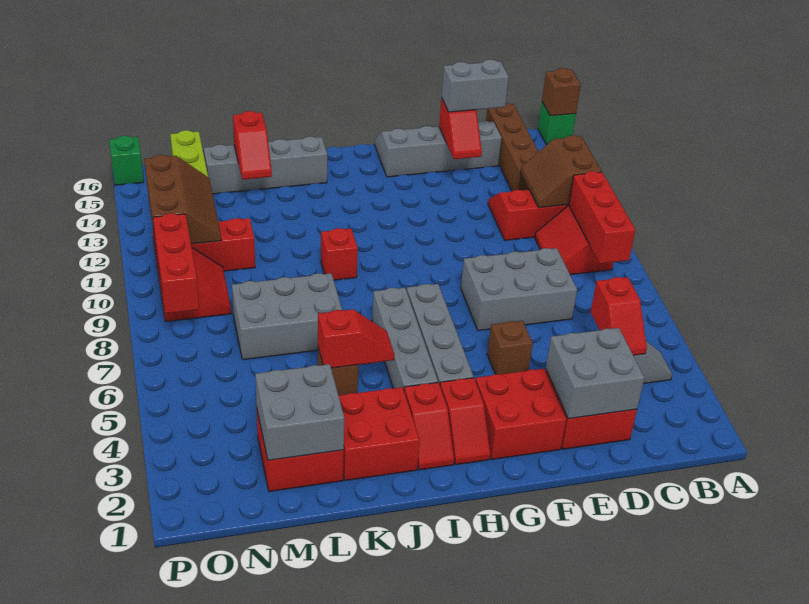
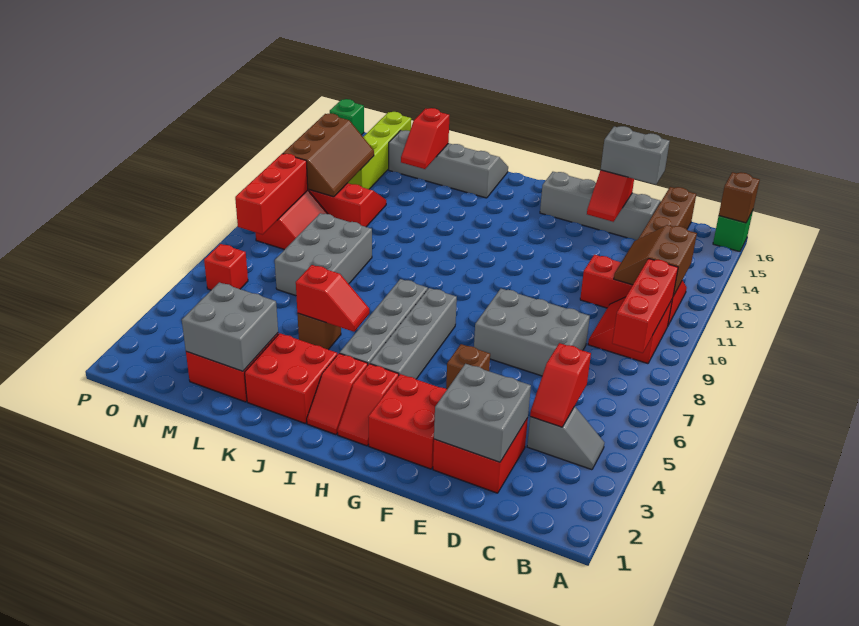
red brick J10 level 1 -> red brick O6 level 1
grey brick K7:M8 level 1 -> grey brick L7:M9 level 1

